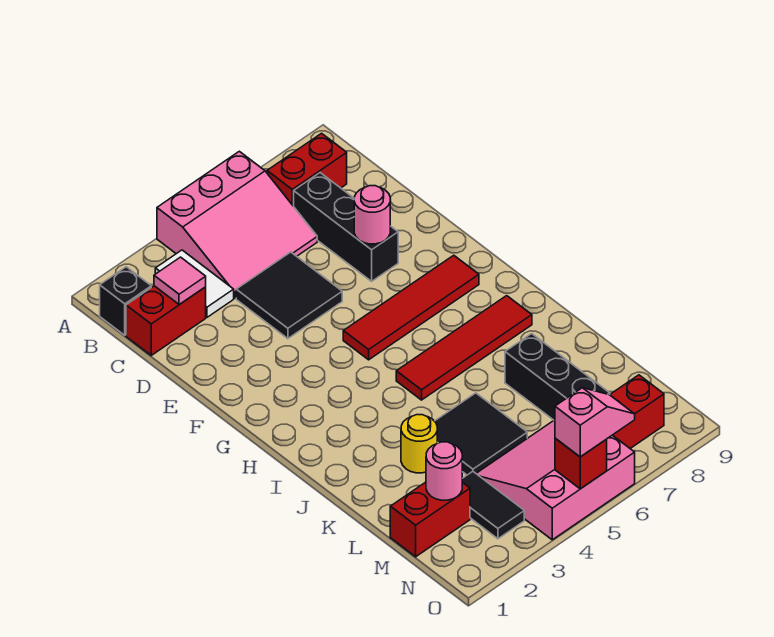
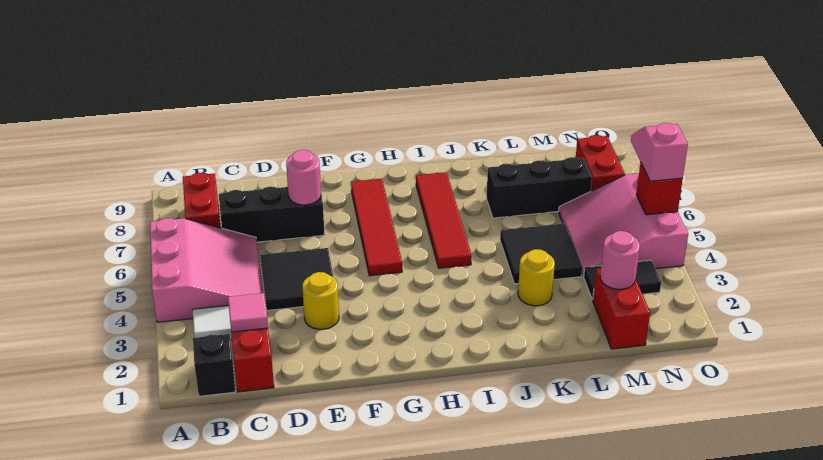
none -> yellow round brick E3 level 1

